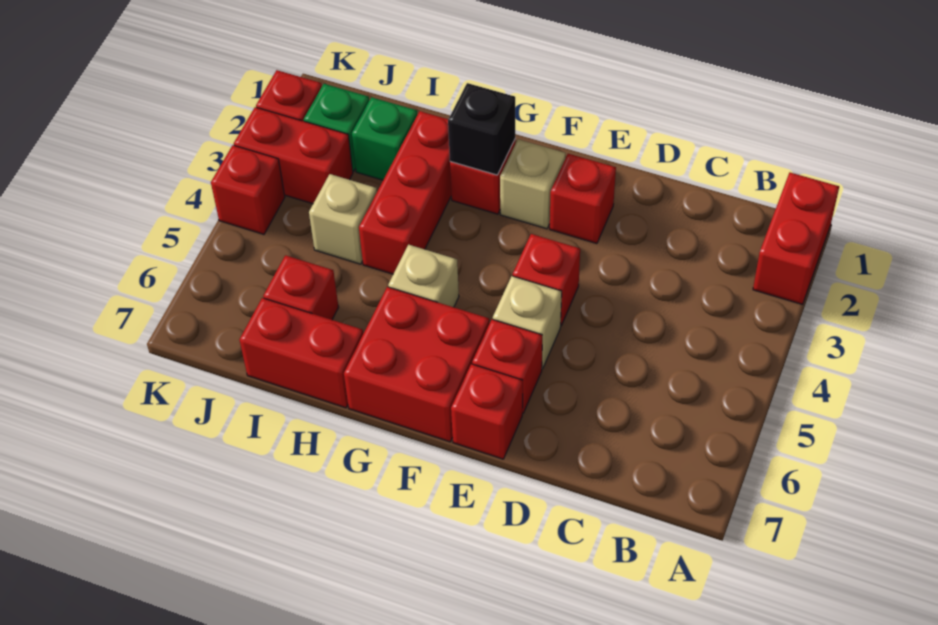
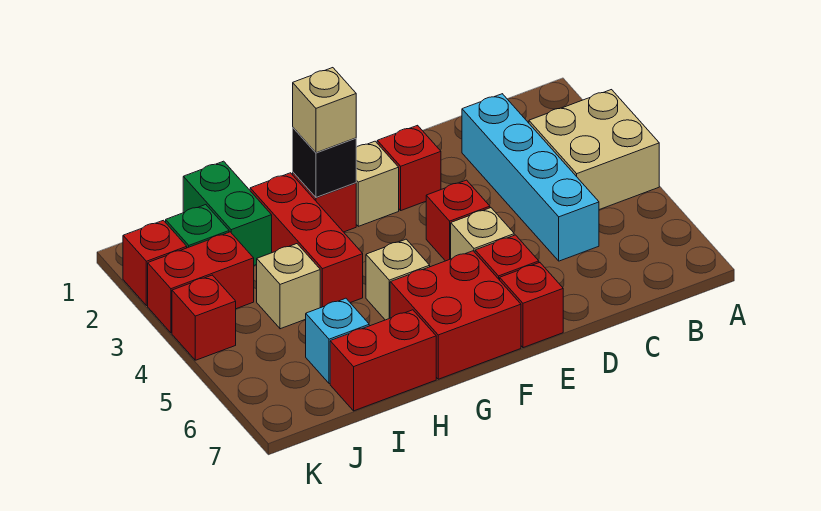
red brick A1:A2 level 1 -> none
none -> tan brick A3:B4 level 1
none -> cyan brick C2:C5 level 1
none -> tan brick G2 level 3
green brick I2 level 1 -> green brick I1:I2 level 1
red brick I6 level 1 -> cyan brick I6 level 1

